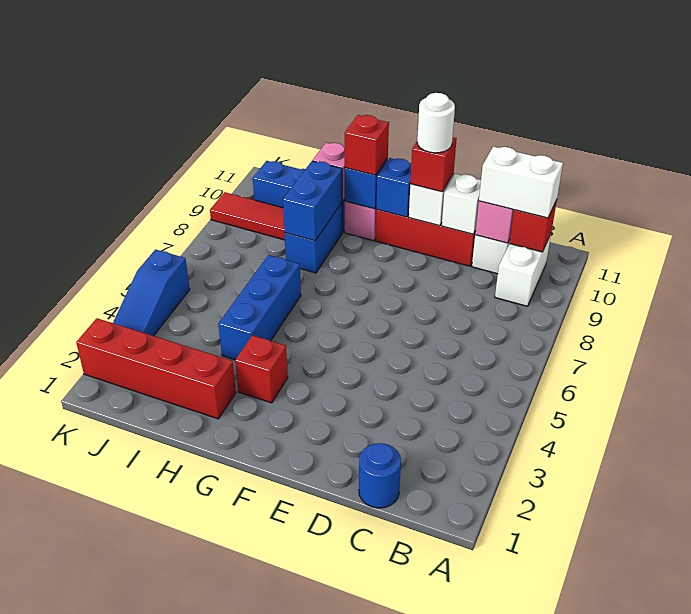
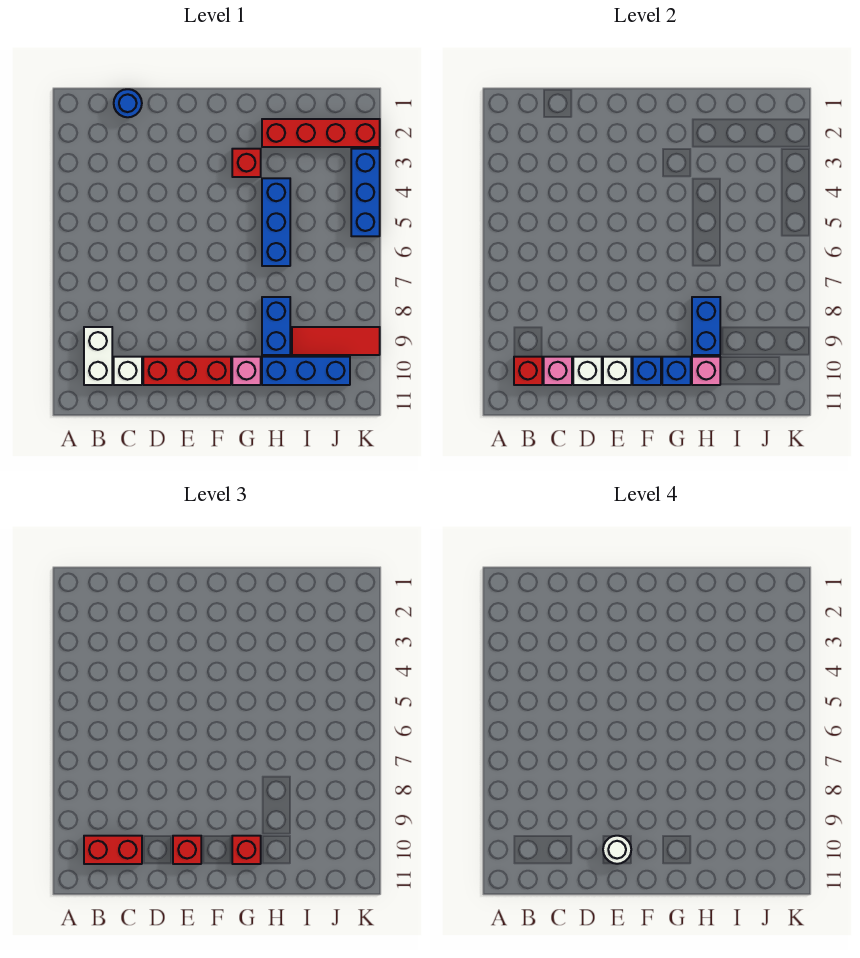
white brick B10:C10 level 3 -> red brick B10:C10 level 3
blue slope K3:K5 level 1 top 5 -> blue brick K3:K5 level 1

